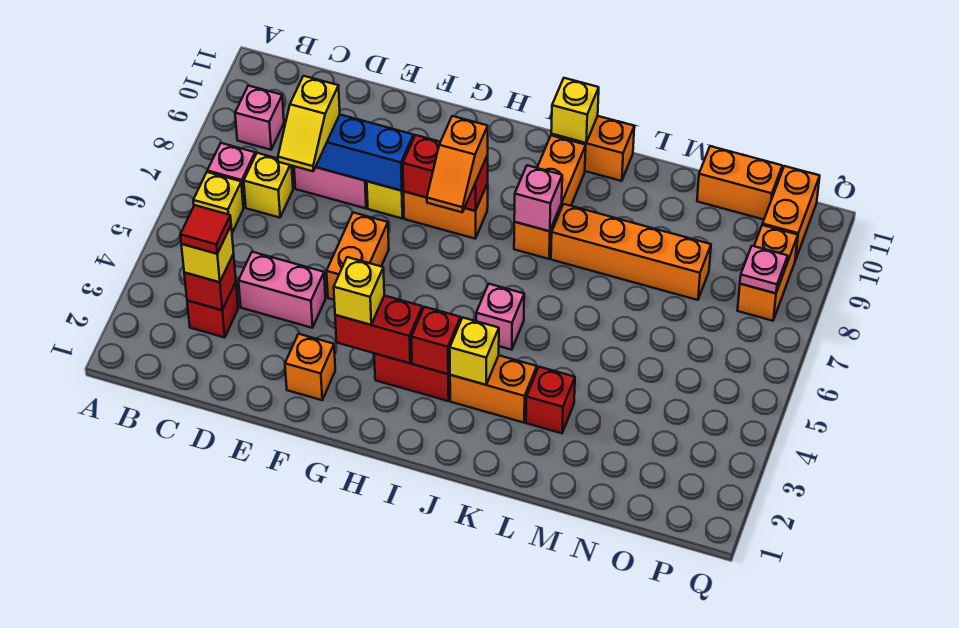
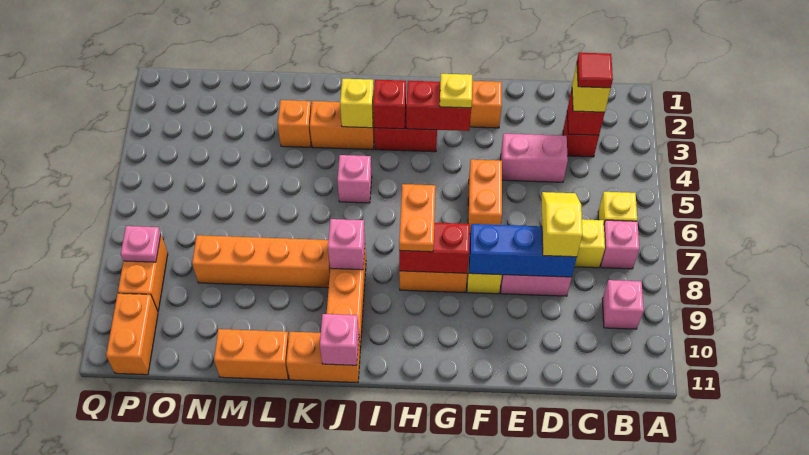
yellow brick G3 level 3 -> yellow plate G3 level 3
orange slope H7:H8 level 3 top 8 -> orange plate H7:H8 level 3
yellow brick J11 level 2 -> pink brick J11 level 2
red brick L3 level 1 -> orange brick L3 level 1
orange brick N11:O11 level 1 -> orange brick L11:M11 level 1

